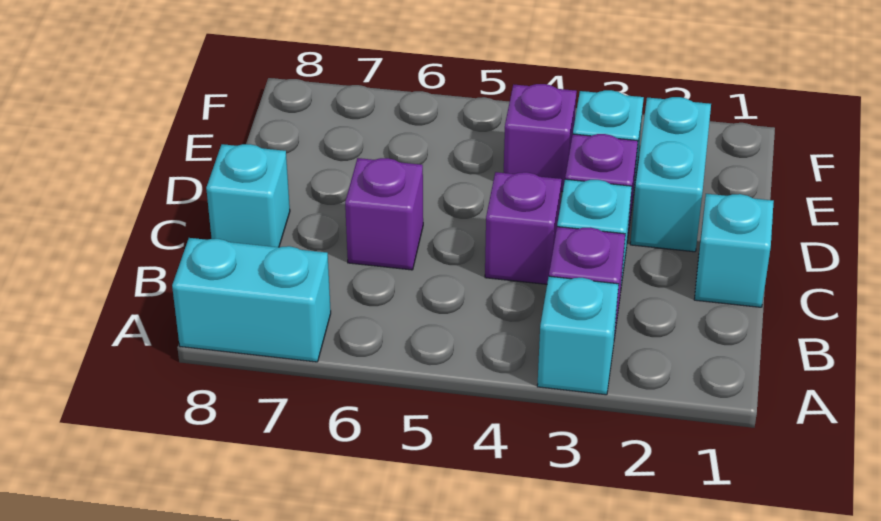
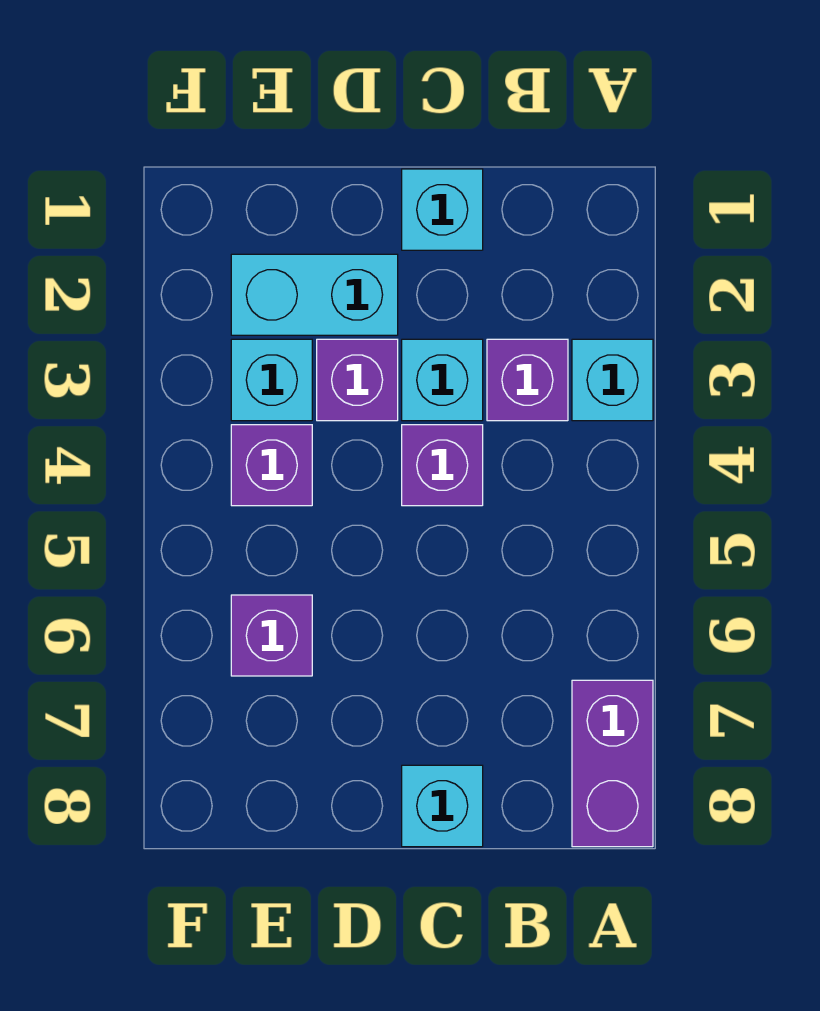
cyan brick A7:A8 level 1 -> purple brick A7:A8 level 1
purple brick C6 level 1 -> purple brick E6 level 1

